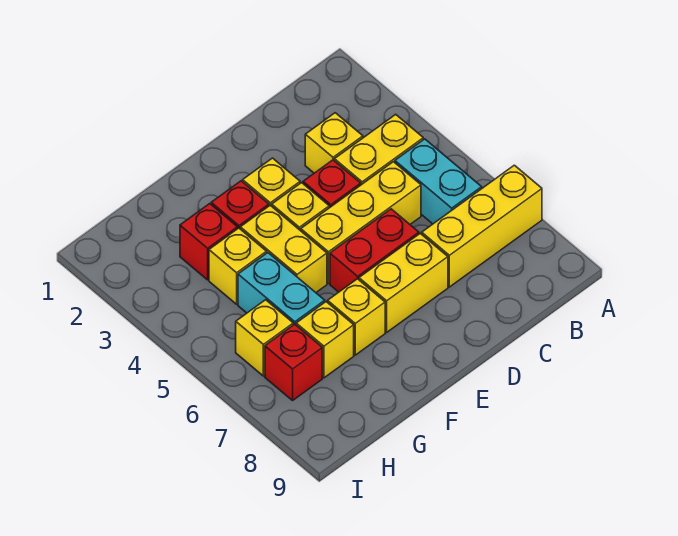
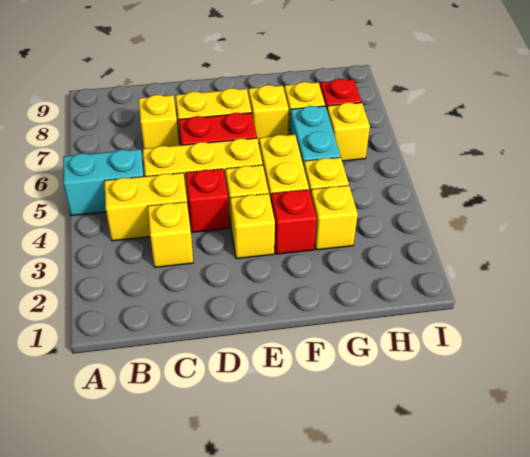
yellow brick A7:C7 level 1 -> yellow brick C7 level 1
cyan brick B5:B6 level 1 -> cyan brick A5:B5 level 1
red brick G3 level 1 -> yellow brick G3 level 1

